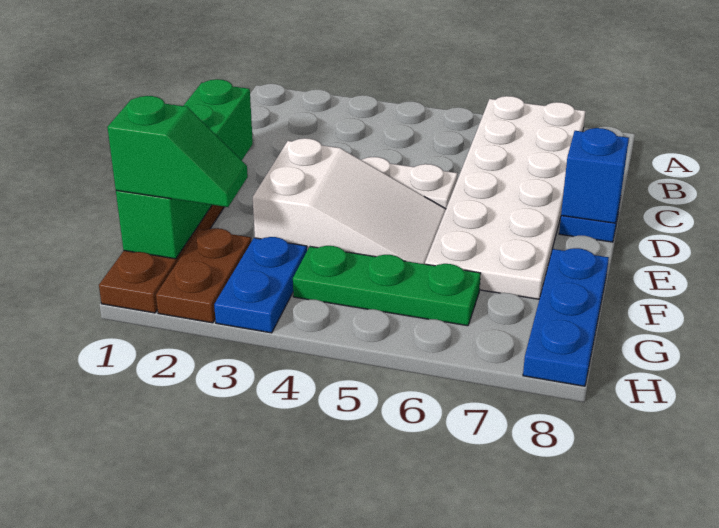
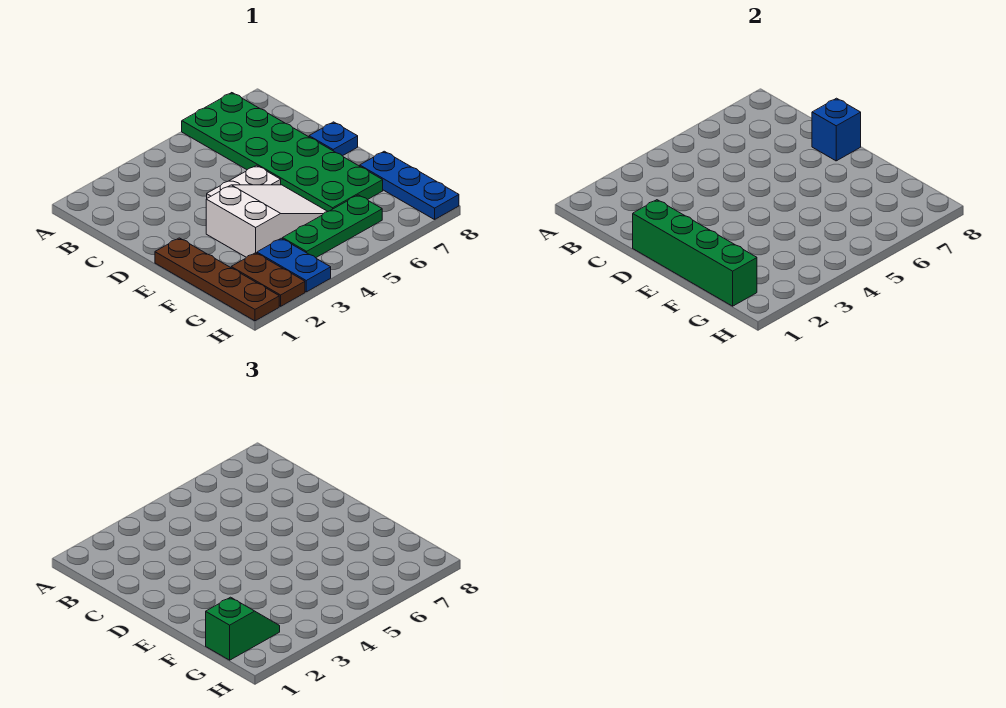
white plate A6:F7 level 1 -> green plate A6:F7 level 1

